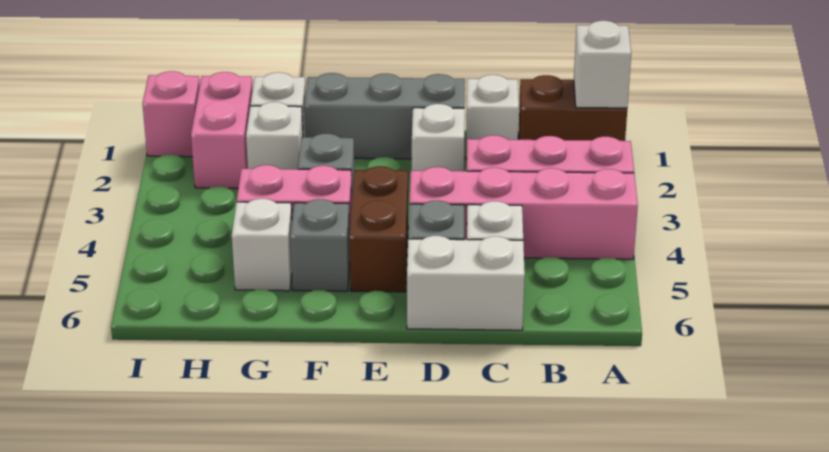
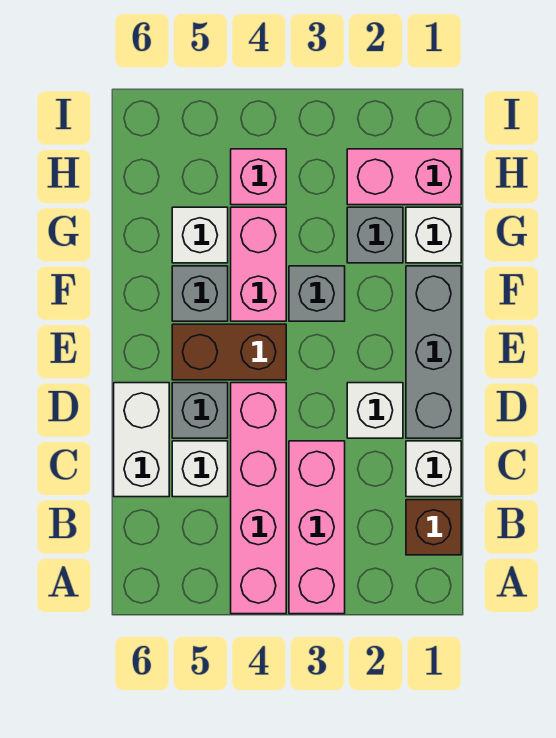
brown brick A1:B1 level 1 -> brown brick B1 level 1
white brick A1 level 2 -> none
white brick G2 level 1 -> grey brick G2 level 1
pink brick I1 level 1 -> pink brick H4 level 1

